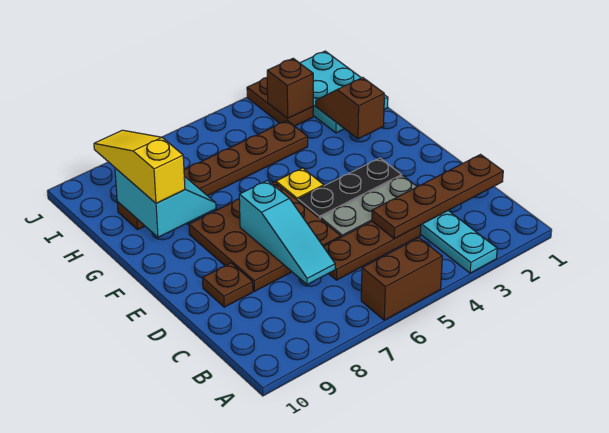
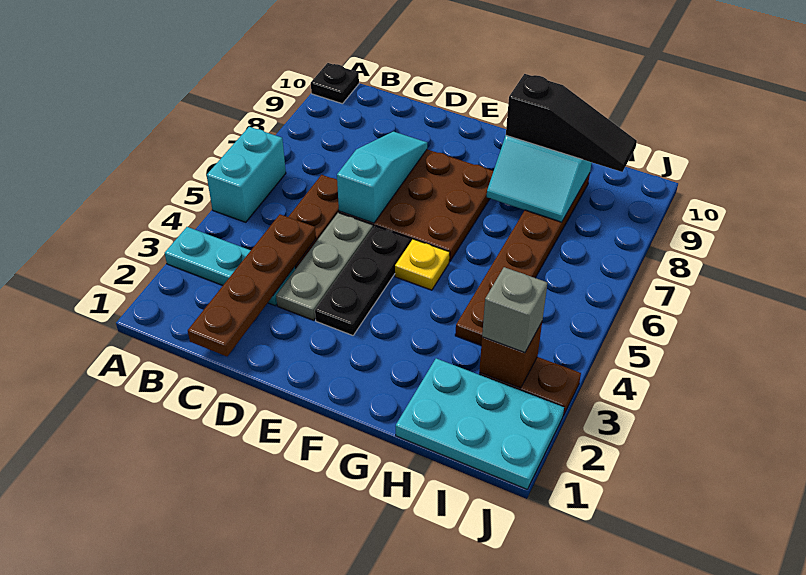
brown brick A5:A6 level 1 -> cyan brick A5:A6 level 1
none -> black plate A10 level 1
cyan slope C7:E7 level 2 top E -> cyan slope D6:D8 level 2 top 6
brown plate D9 level 1 -> none
brown slope G2:H2 level 2 top G -> none
yellow slope G9:I9 level 3 top G -> black slope G9:I9 level 3 top G
none -> grey brick I3 level 3

